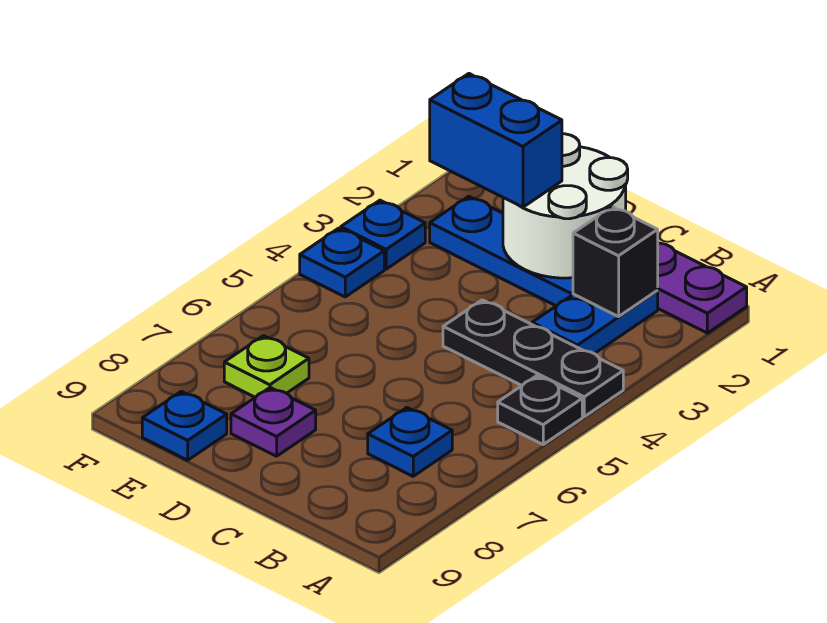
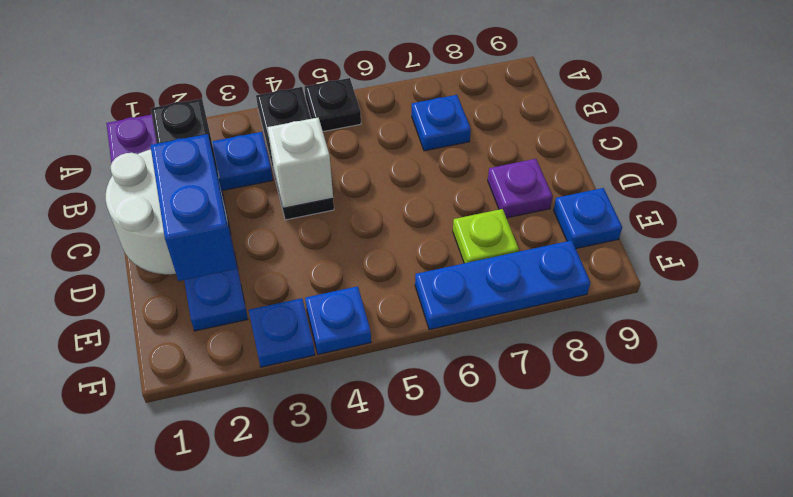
none -> white brick C4 level 2
none -> blue plate F6:F8 level 1

